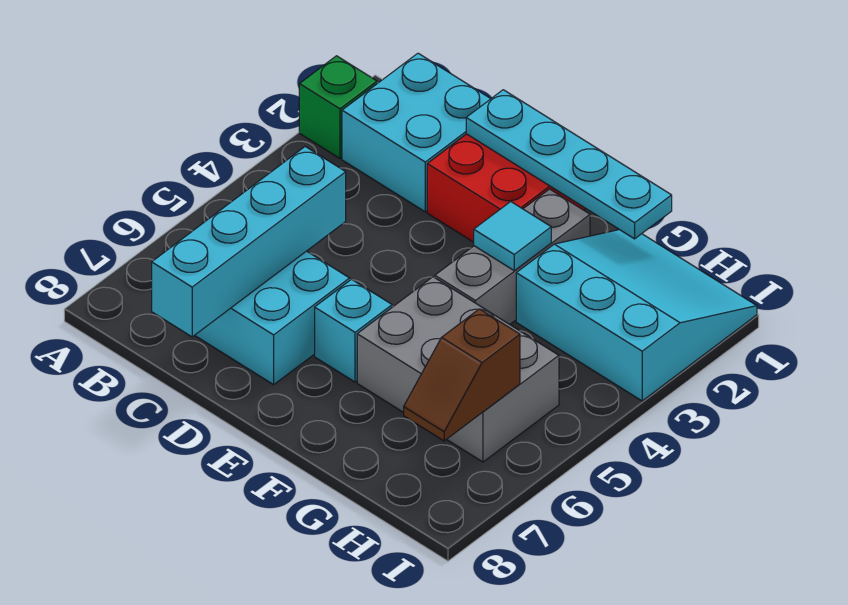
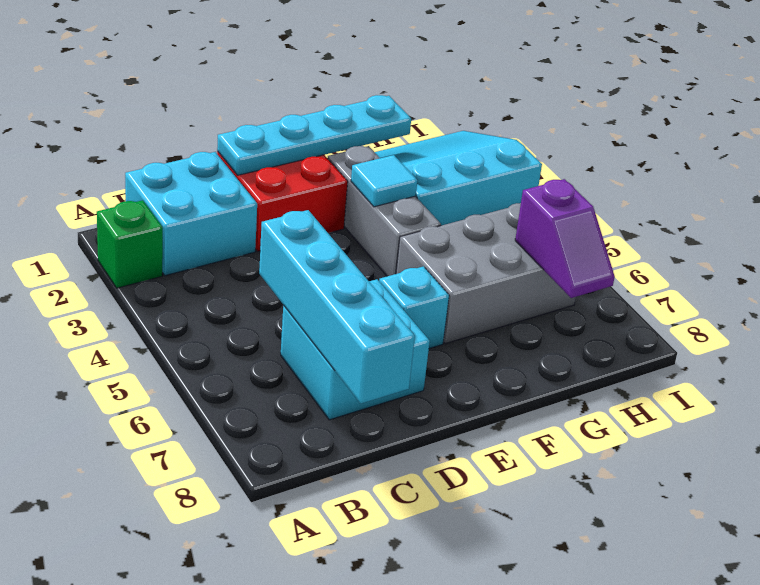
brown slope H6:H7 level 2 top 6 -> purple slope H6:H7 level 2 top 6

